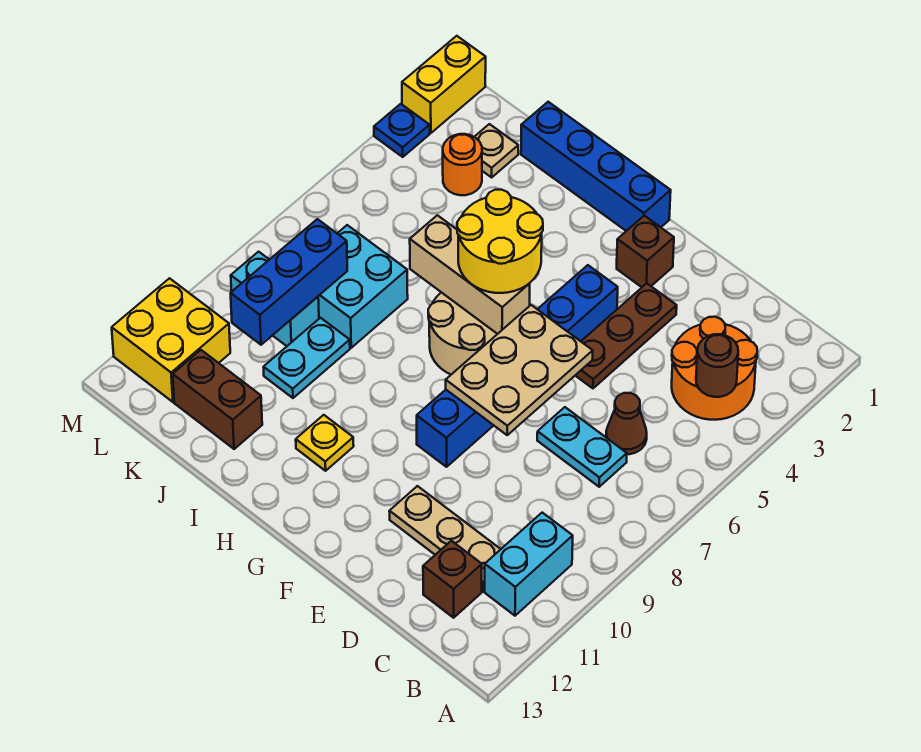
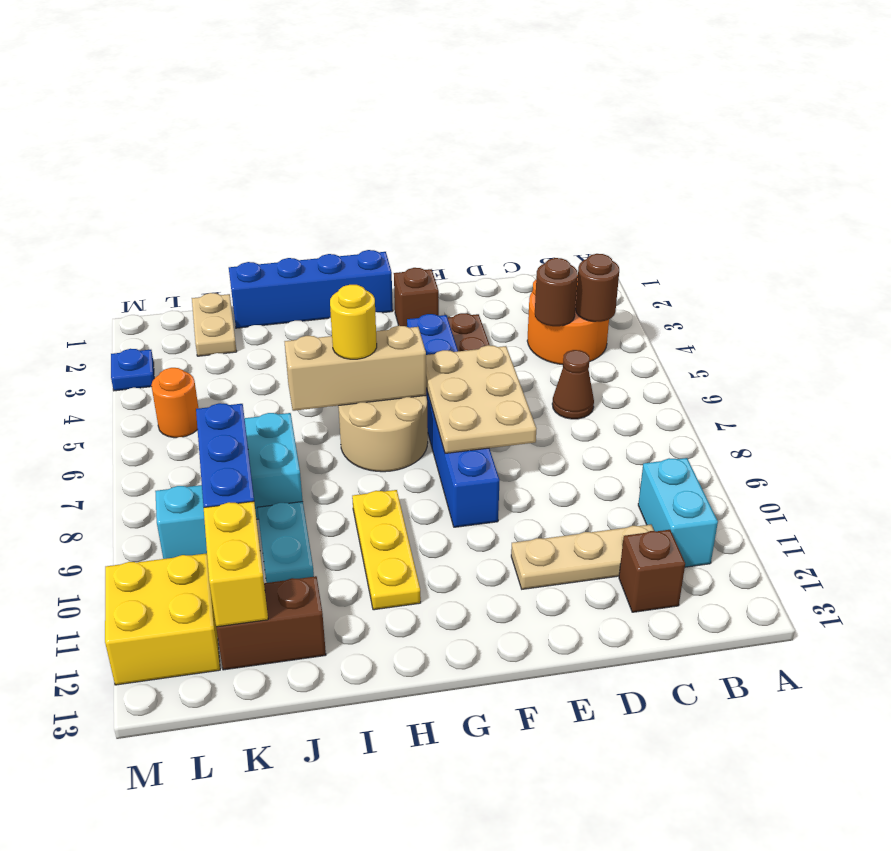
none -> brown round brick C4 level 2
cyan plate C7:D7 level 1 -> none
yellow round brick G5:H6 level 3 -> yellow round brick H6 level 3
yellow plate H11 level 1 -> yellow plate H9:H11 level 1
tan plate K2 level 1 -> tan plate K1:K2 level 1
orange round brick K3 level 1 -> orange round brick L5 level 1
yellow brick M1:M2 level 1 -> yellow brick K11:K12 level 2

